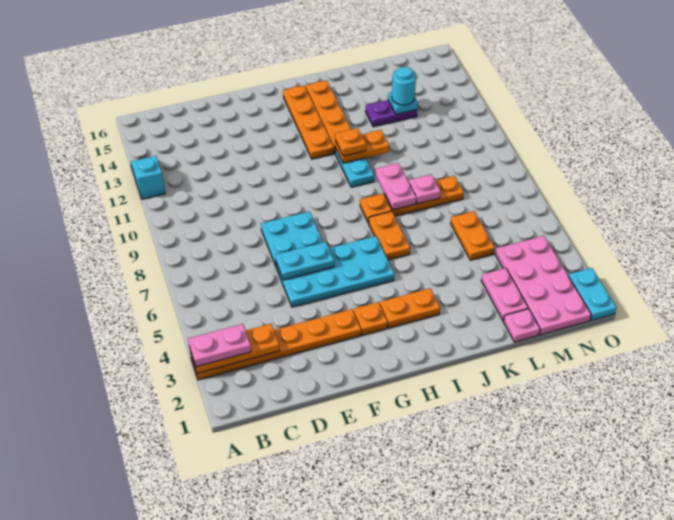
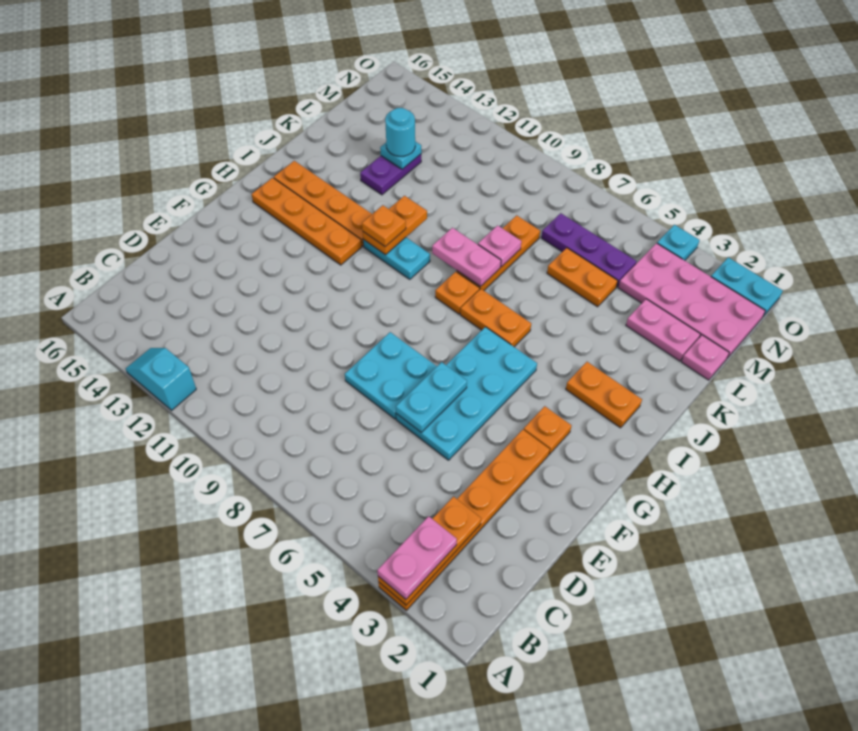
orange plate H3:I3 level 1 -> orange plate I2:I3 level 1
none -> purple plate M5:M7 level 1
none -> cyan plate O4 level 1

